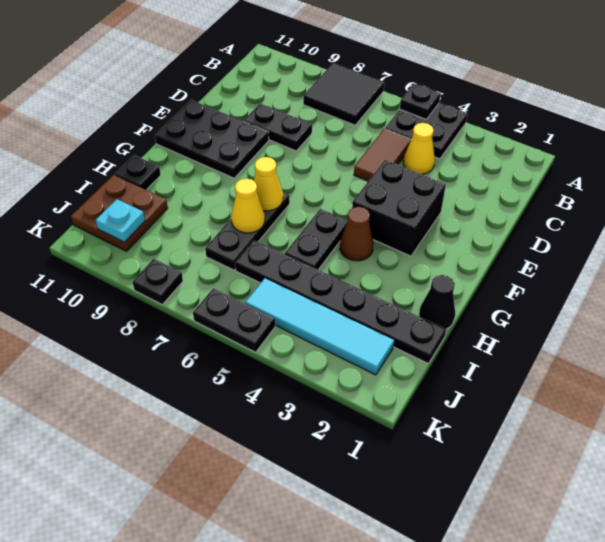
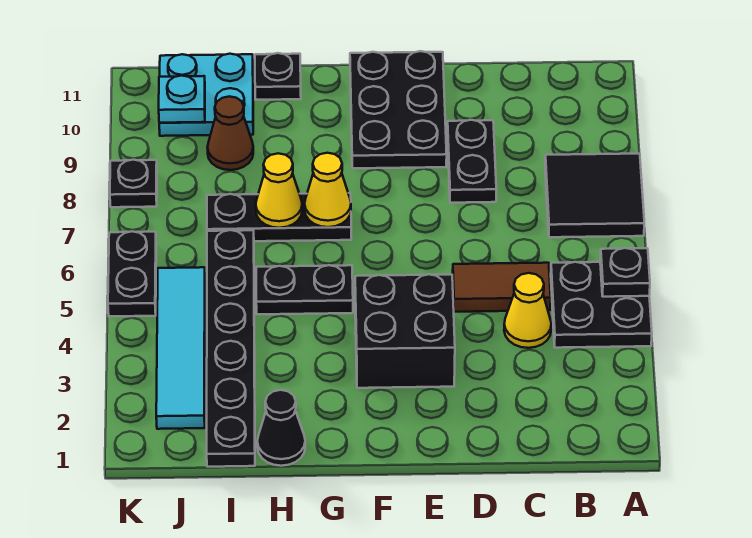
brown cone G4 level 1 -> brown cone I9 level 1
brown plate I10:J11 level 1 -> cyan plate I10:J11 level 1

